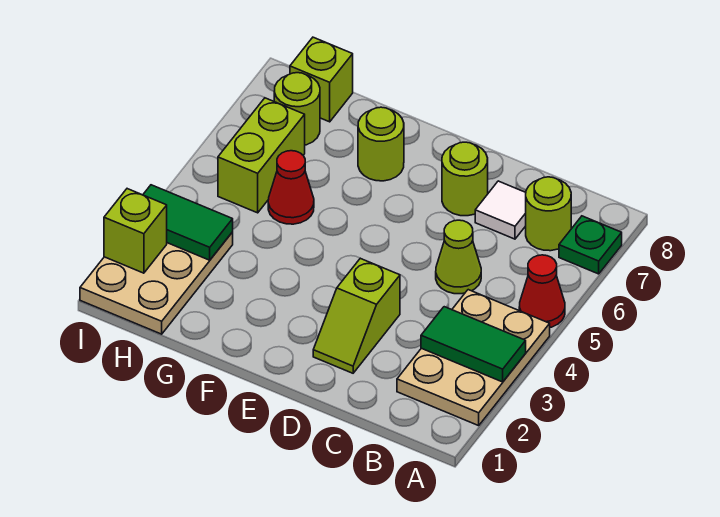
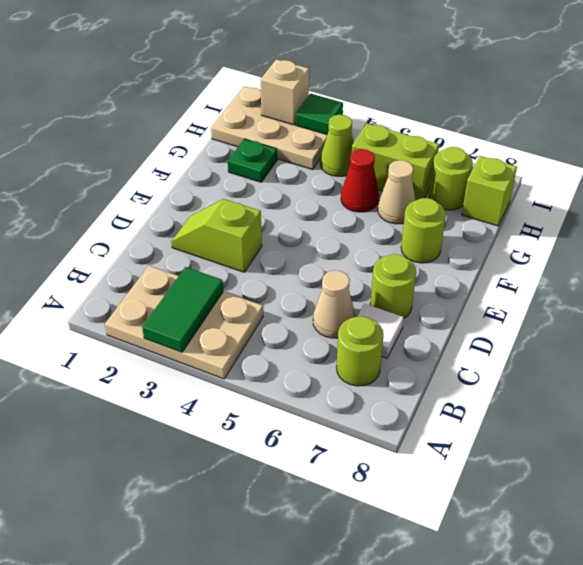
red cone A5 level 1 -> none
green plate A7 level 1 -> green plate G2 level 1
lime cone C5 level 1 -> lime cone H4 level 1
none -> tan cone C6 level 1
none -> tan cone G6 level 1
green tile H3:I3 level 2 -> green tile I3 level 2
lime brick I2 level 2 -> tan brick I2 level 2

